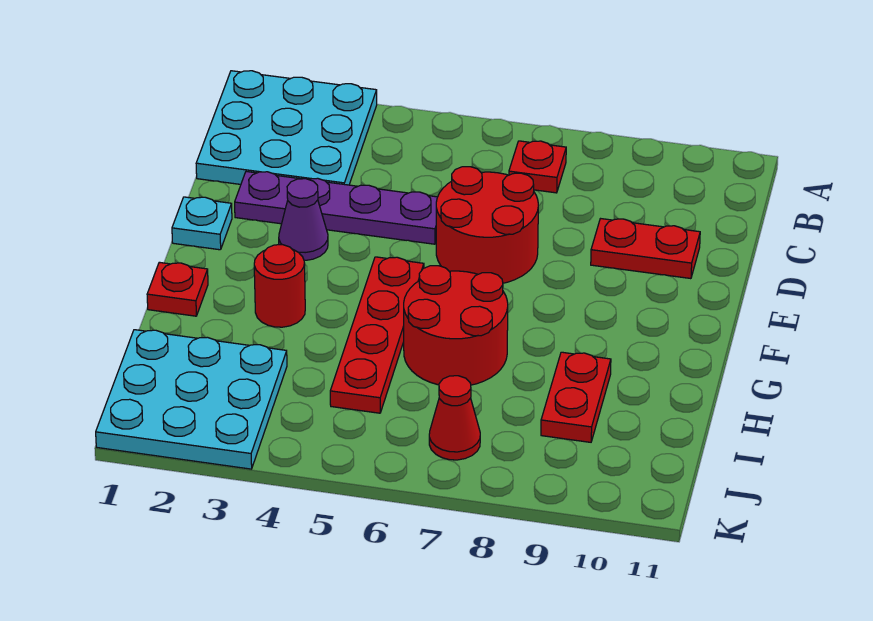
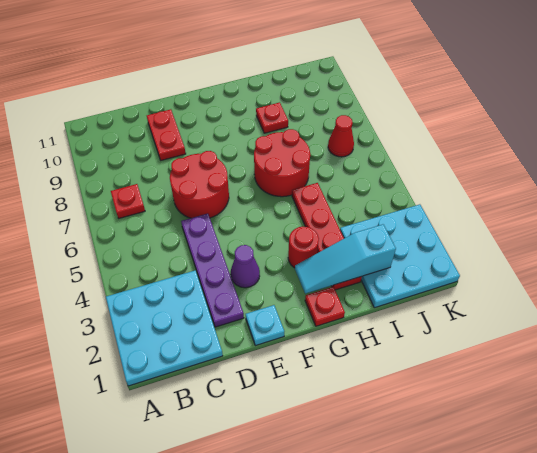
red plate F5:I5 level 1 -> red plate H2:H5 level 1
none -> cyan slope G2:I2 level 2 top I
red plate H9:I9 level 1 -> red plate H9 level 1

